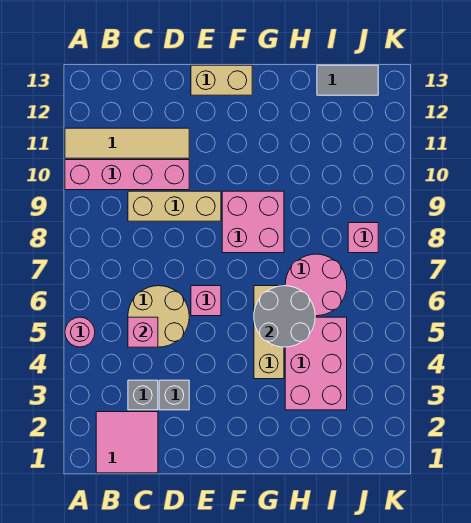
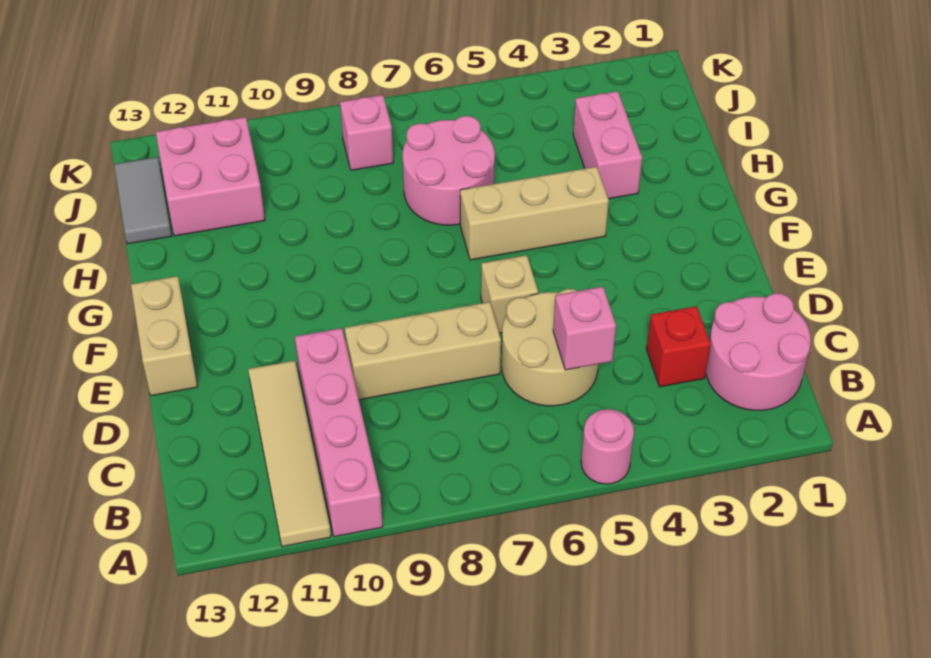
pink tile B1:C2 level 1 -> pink round brick B1:C2 level 1
grey brick C3 level 1 -> red brick C3 level 1
tan brick C9:E9 level 1 -> tan brick D7:D9 level 1
grey brick D3 level 1 -> none
pink brick E6 level 1 -> tan brick E6 level 1
pink brick F8:G9 level 1 -> pink brick I11:J12 level 1
grey round brick G5:H6 level 2 -> none
pink brick H3:I5 level 1 -> pink brick H3:I3 level 1

